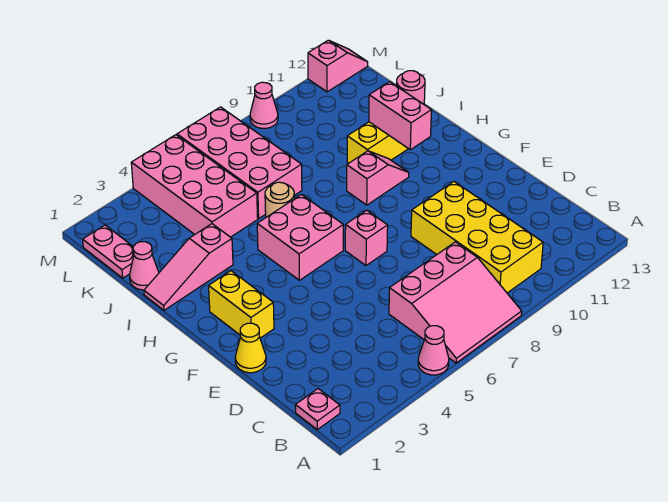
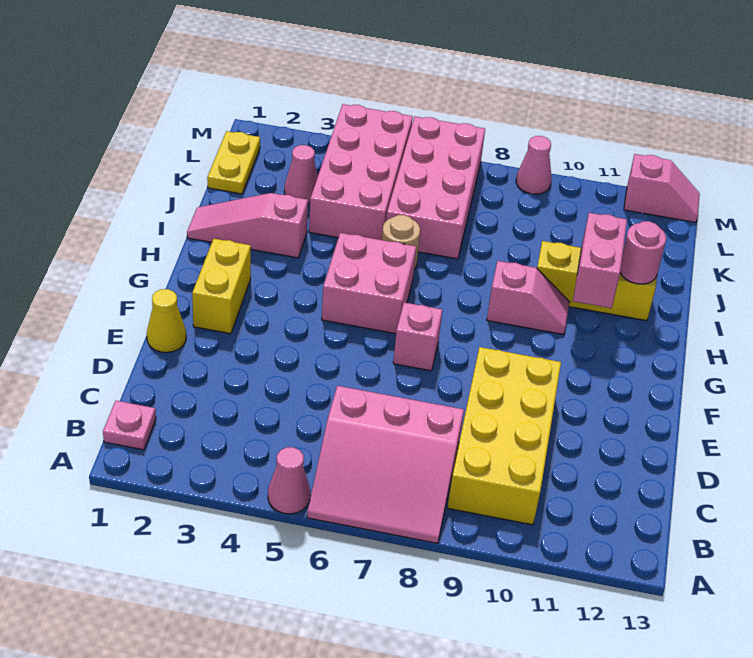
pink cone J1 level 1 -> pink cone K3 level 1
pink plate K1:L1 level 1 -> yellow plate K1:L1 level 1

